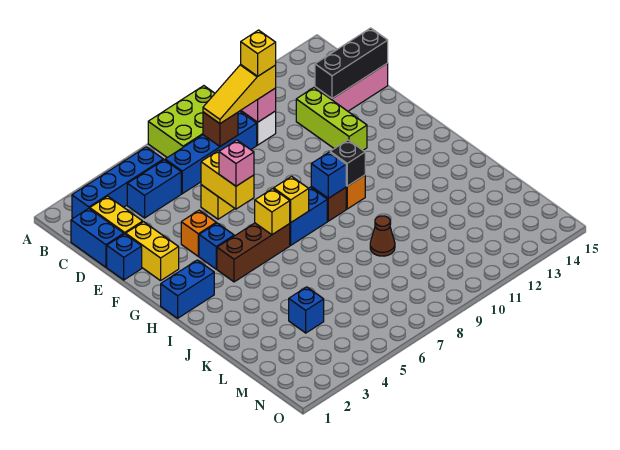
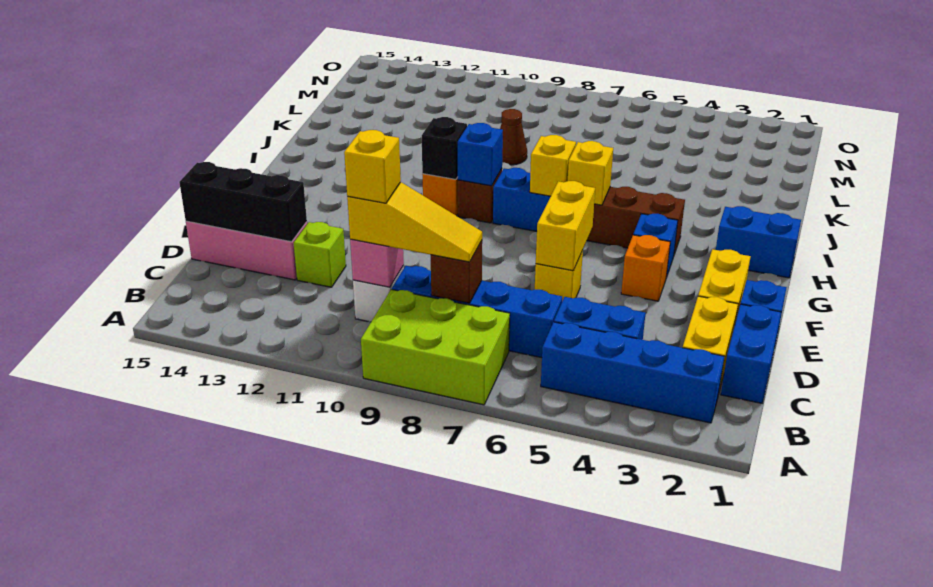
lime brick D12:F12 level 1 -> lime brick D12 level 1
pink brick F6 level 3 -> none
blue brick L4 level 1 -> none

